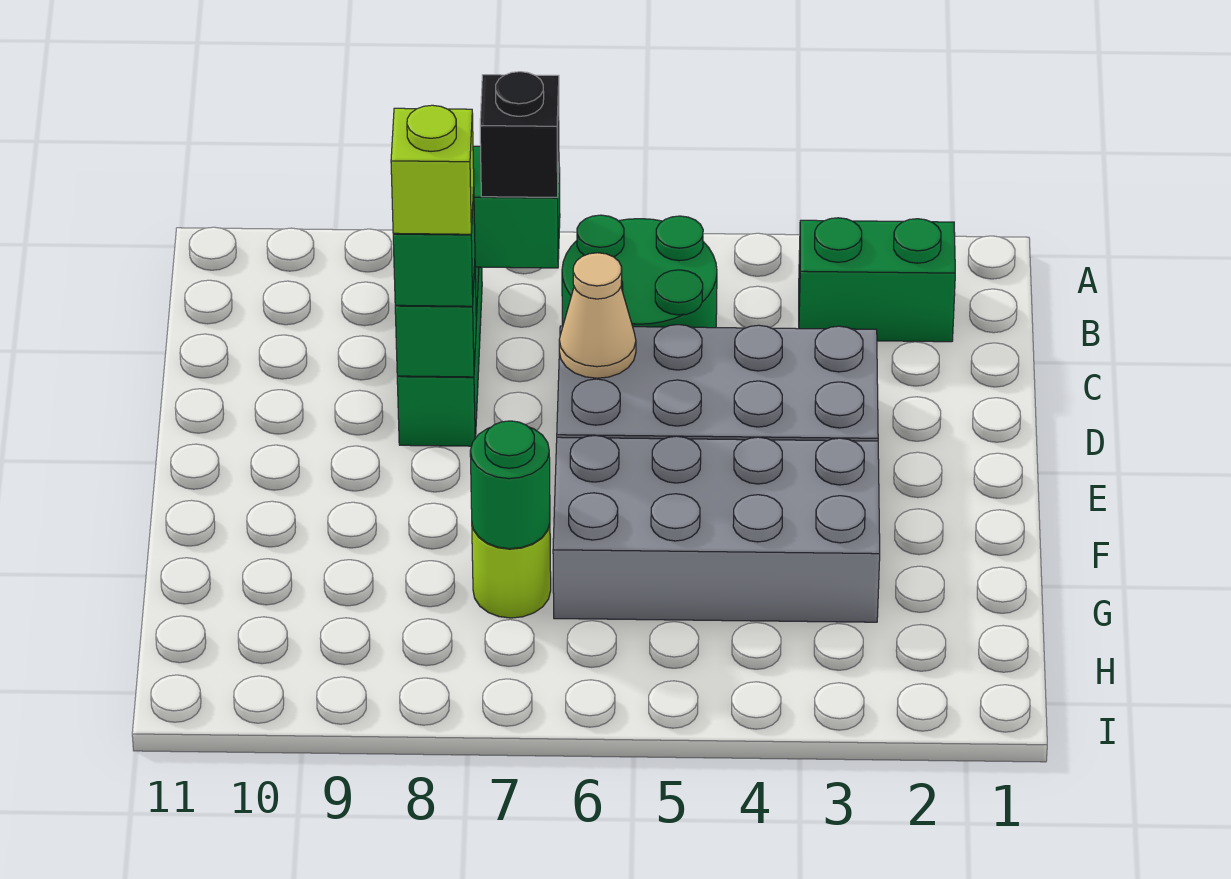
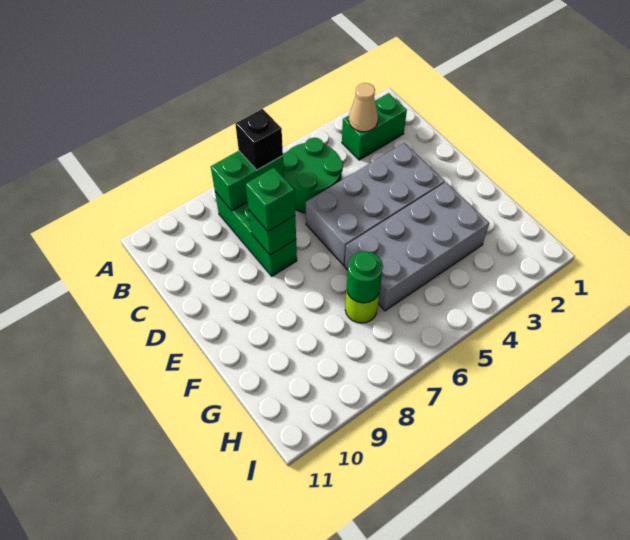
tan cone D6 level 2 -> tan cone B3 level 2
lime brick D8 level 4 -> none

